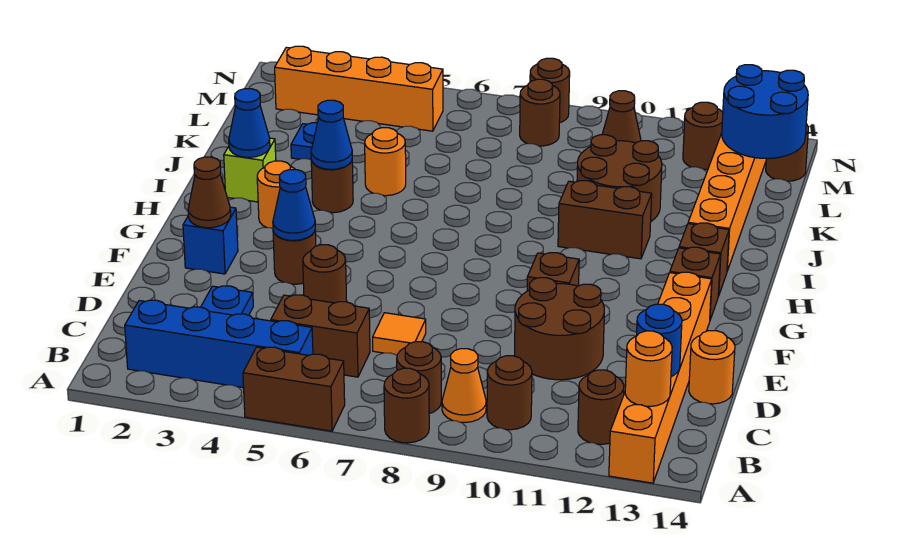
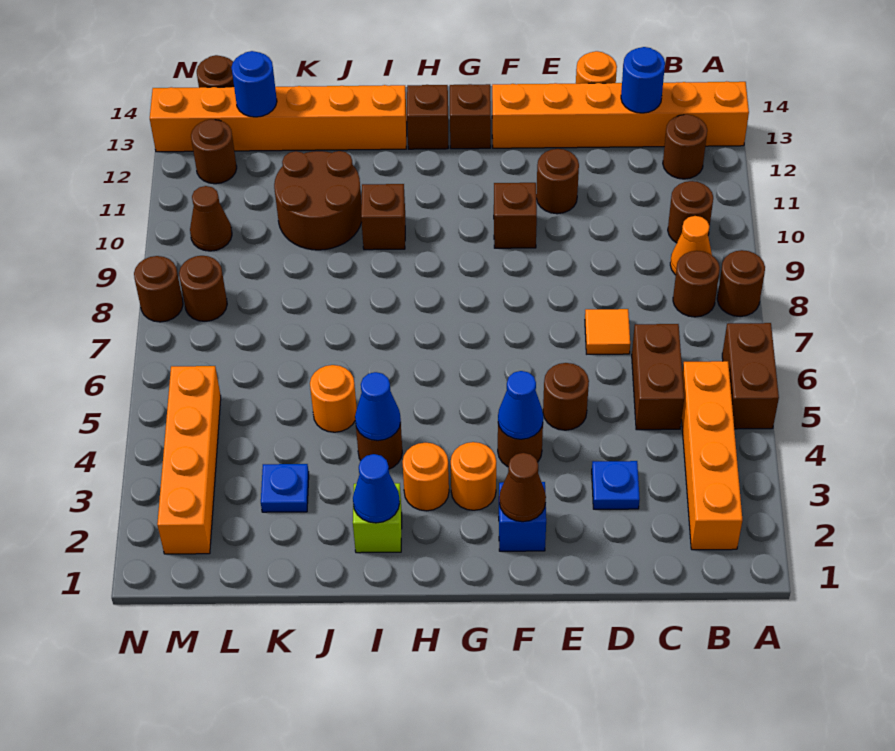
blue brick B2:B5 level 1 -> orange brick B2:B5 level 1
orange round brick B13 level 2 -> orange round brick G3 level 1
brown round brick D10:E11 level 1 -> brown round brick E11 level 1
brown brick I10:I11 level 1 -> brown brick I10 level 1
blue round brick L13:M14 level 2 -> blue round brick L13 level 2

